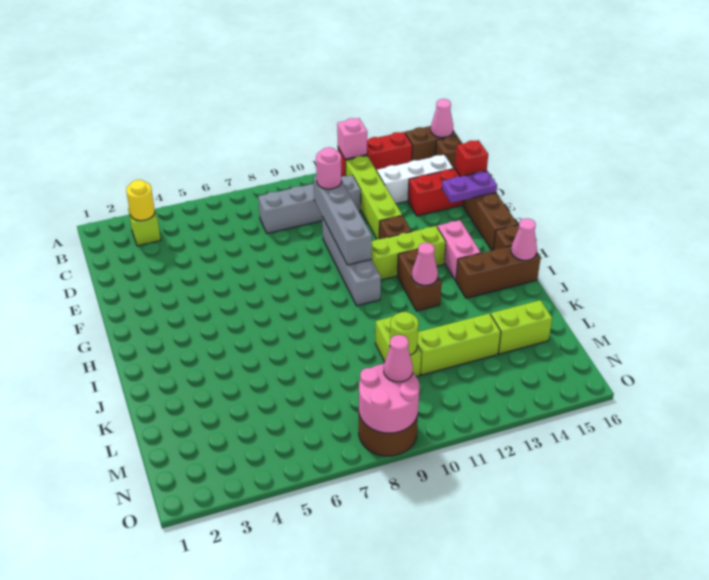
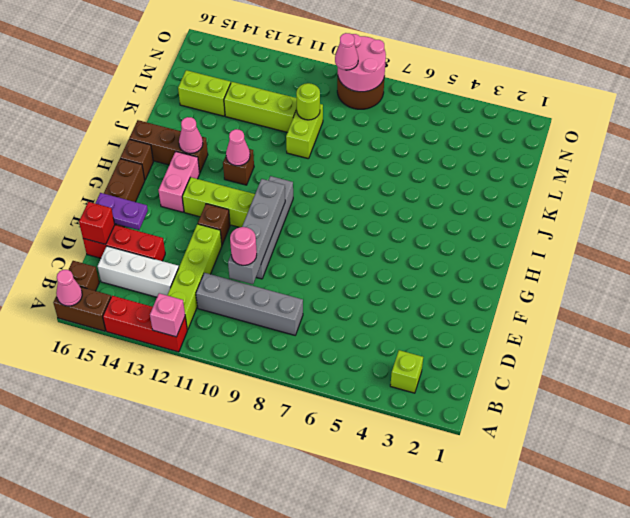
yellow round brick B3 level 2 -> none
brown brick H12:I12 level 1 -> brown brick I12 level 1
pink cone I16 level 2 -> pink cone I14 level 2

